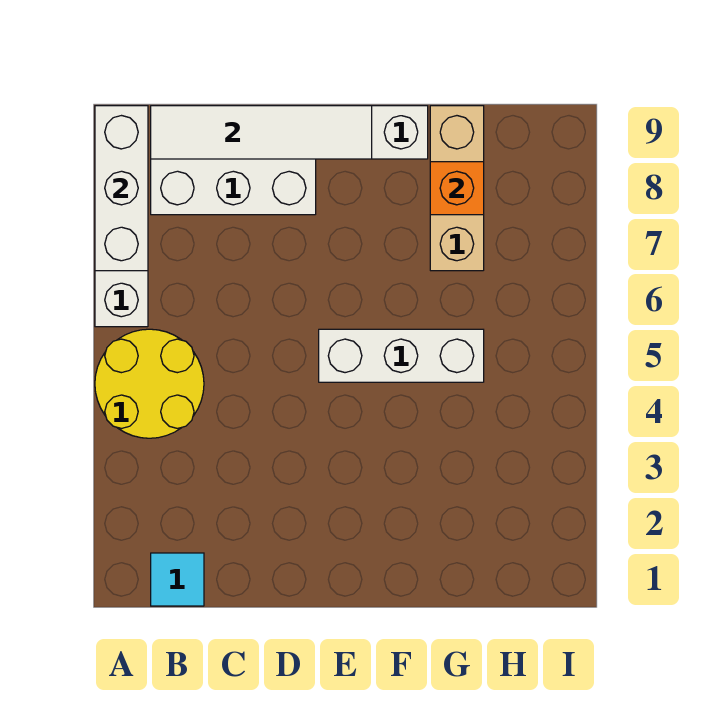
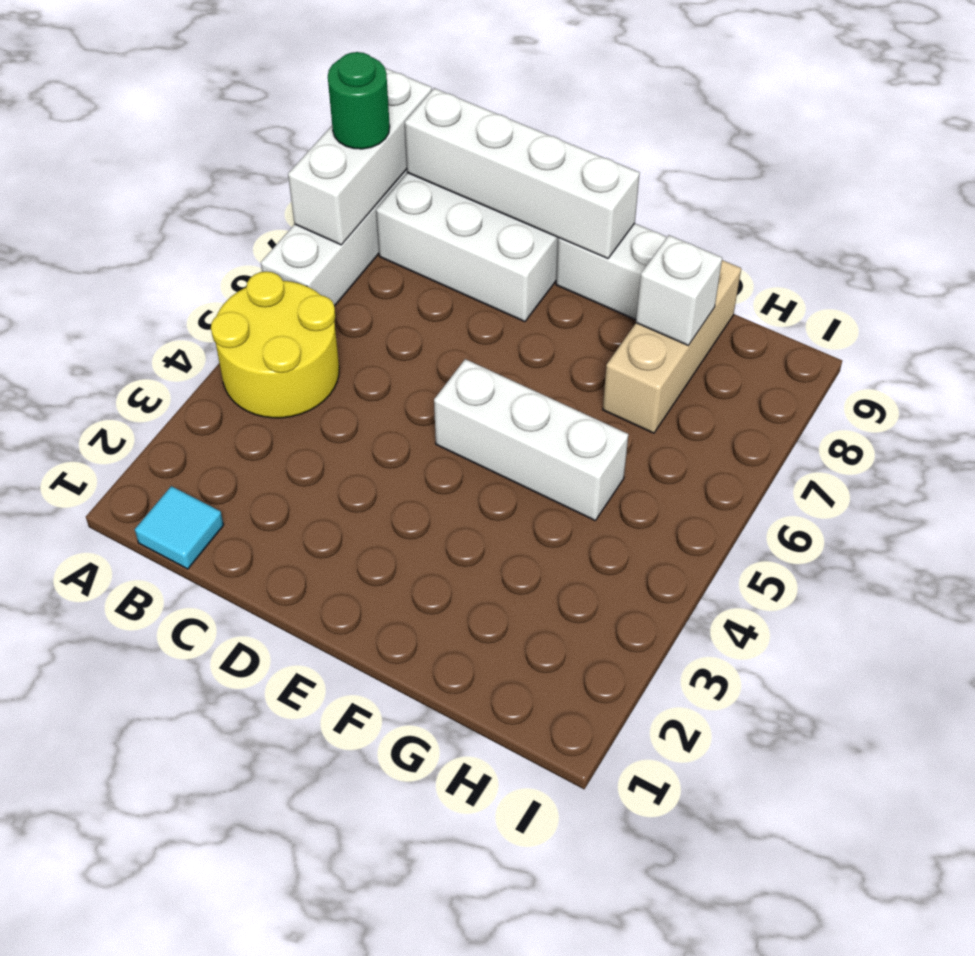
none -> green round brick A8 level 3
white tile B9:E9 level 2 -> white brick B9:E9 level 2
orange brick G8 level 2 -> white brick G8 level 2

